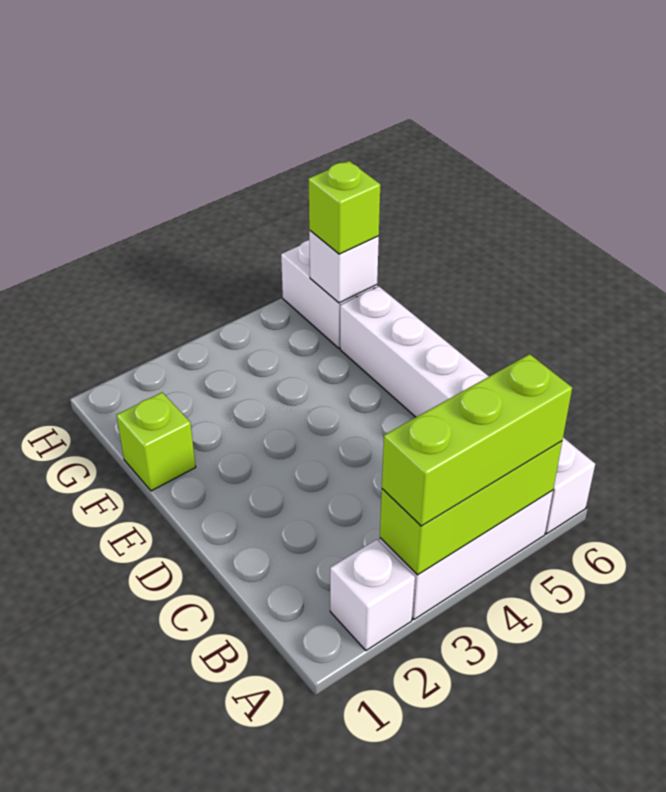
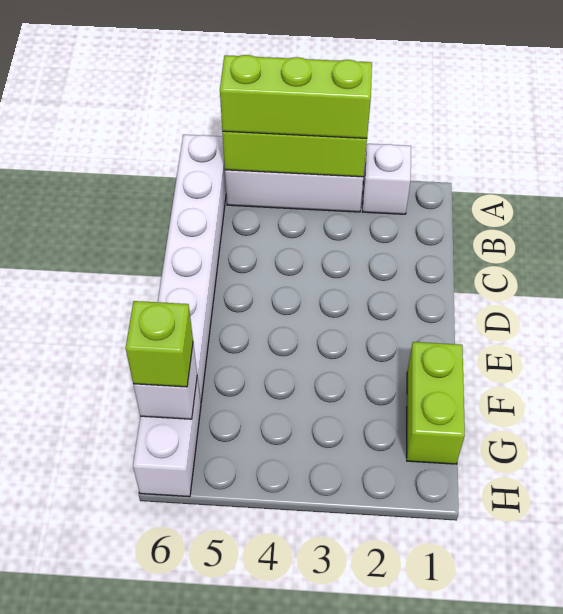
lime brick F1 level 1 -> lime brick F1:G1 level 1

